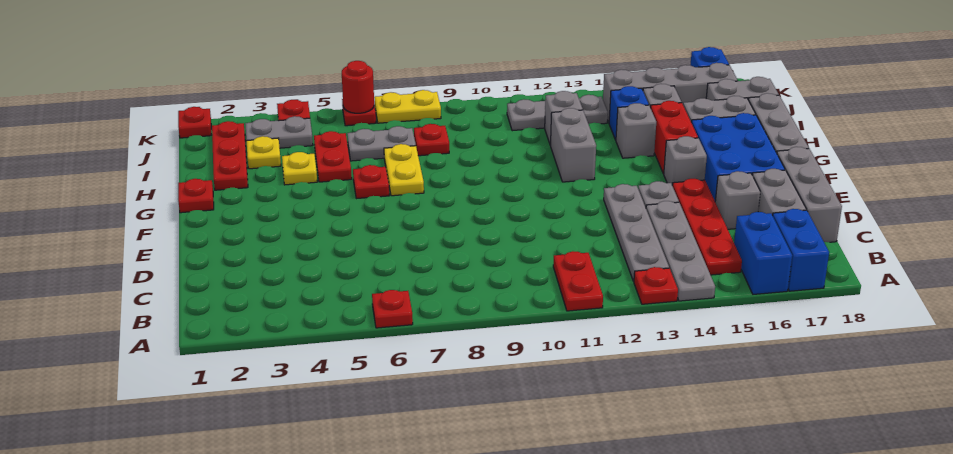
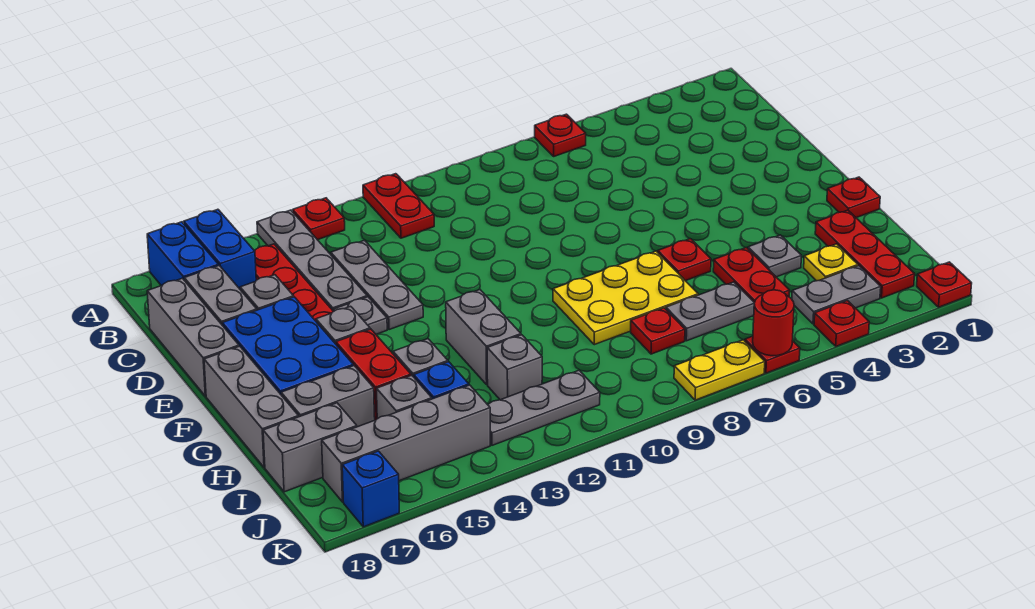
grey plate B13:E13 level 1 -> grey plate C13:E13 level 1
yellow plate G7:H7 level 1 -> yellow plate G7:H9 level 1
yellow plate H4 level 1 -> grey plate H4 level 1

